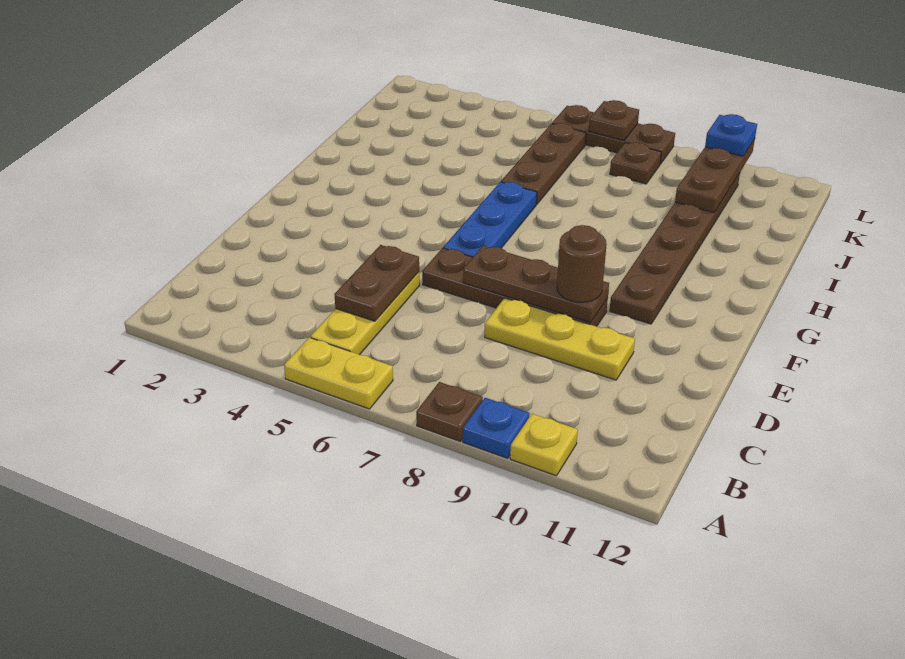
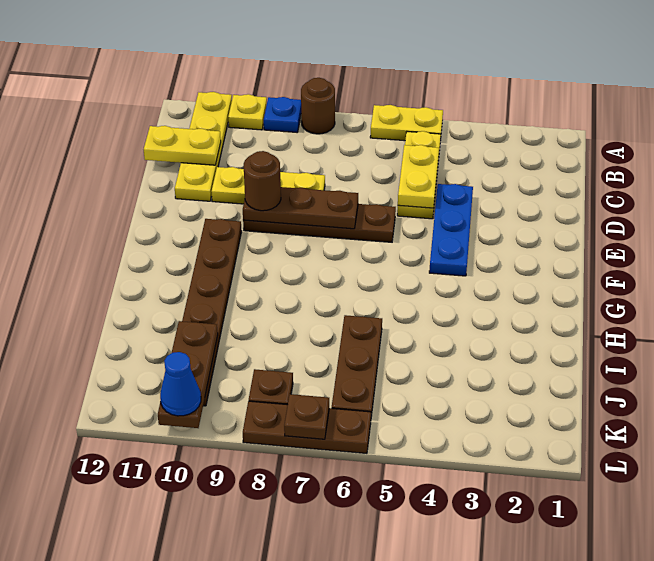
brown plate A8 level 1 -> brown round brick A8 level 1
none -> yellow plate A11:D11 level 1
brown plate C5:D5 level 2 -> yellow plate C5:D5 level 2
none -> yellow plate C11:C12 level 2
blue plate F6:H6 level 1 -> blue plate D4:F4 level 1
blue plate L10 level 3 -> blue cone L10 level 3

